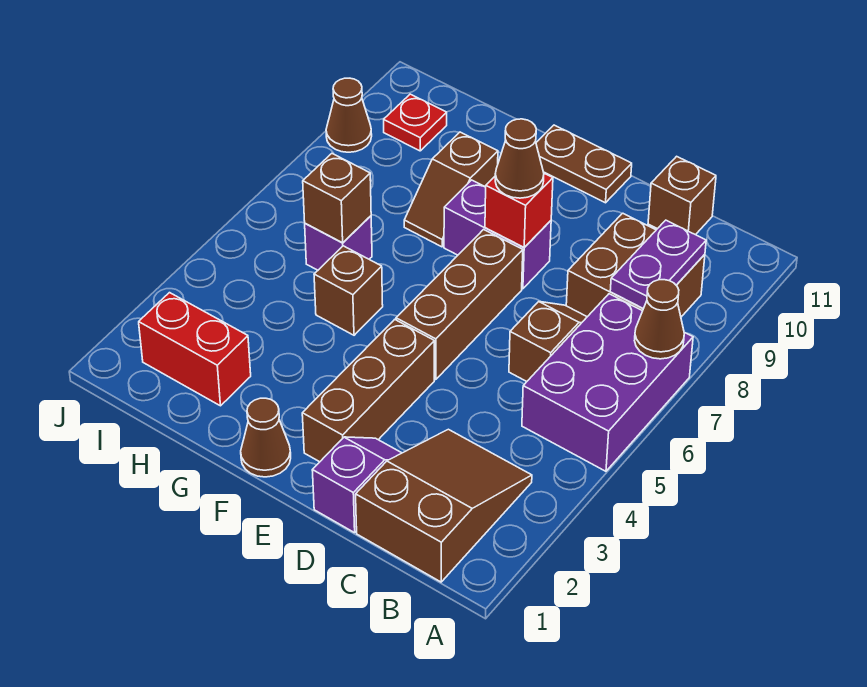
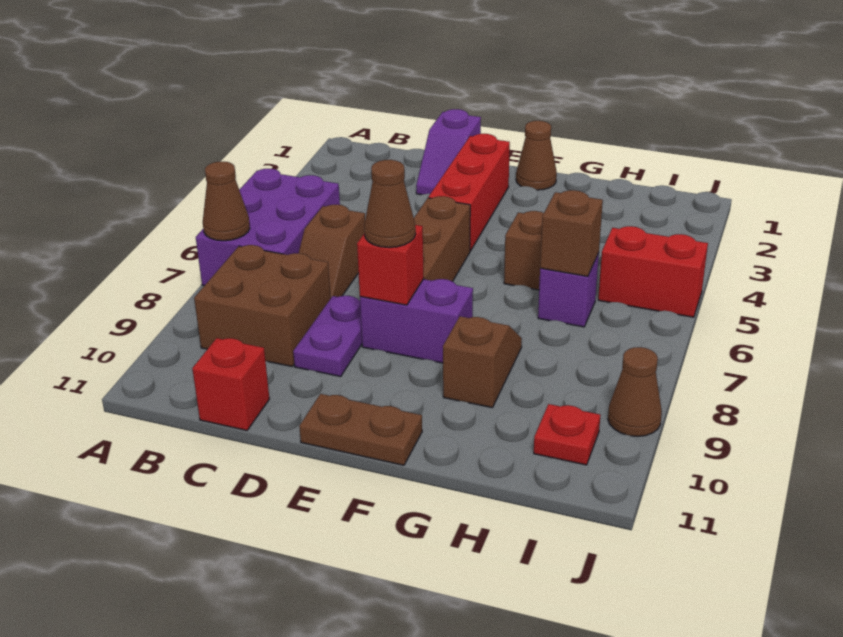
brown slope B1:C3 level 1 top 1 -> none
purple plate B8:B9 level 2 -> purple plate D8:D9 level 1
brown brick C11 level 1 -> red brick C11 level 1
brown brick E2:E4 level 1 -> red brick E2:E4 level 1
red brick H2:I2 level 1 -> red brick I5:J5 level 1

